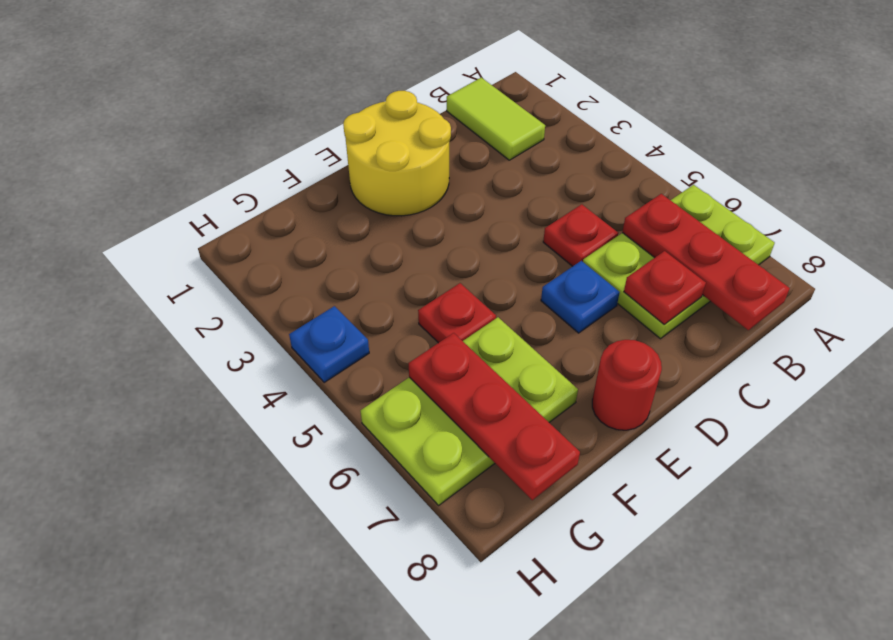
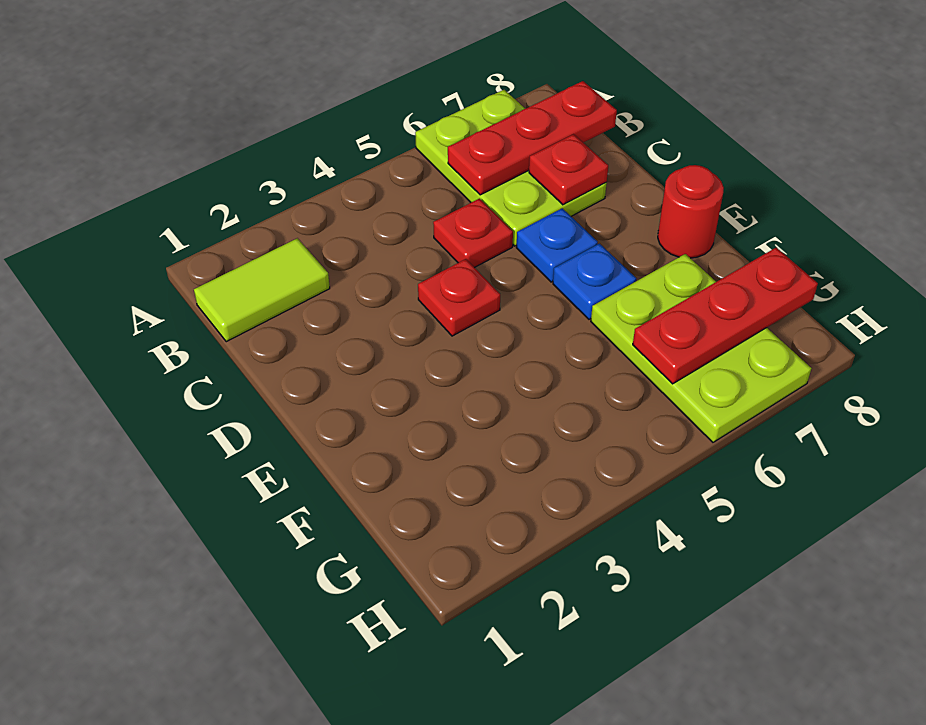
yellow round brick D1:E2 level 1 -> none
red plate F5 level 1 -> red plate D4 level 1
blue plate H4 level 1 -> blue plate E6 level 1

